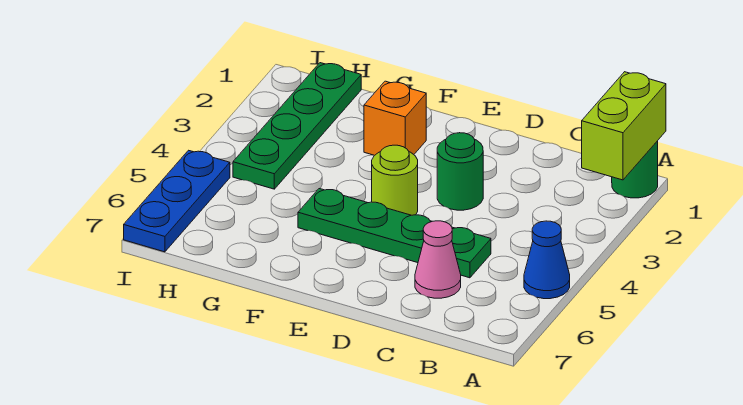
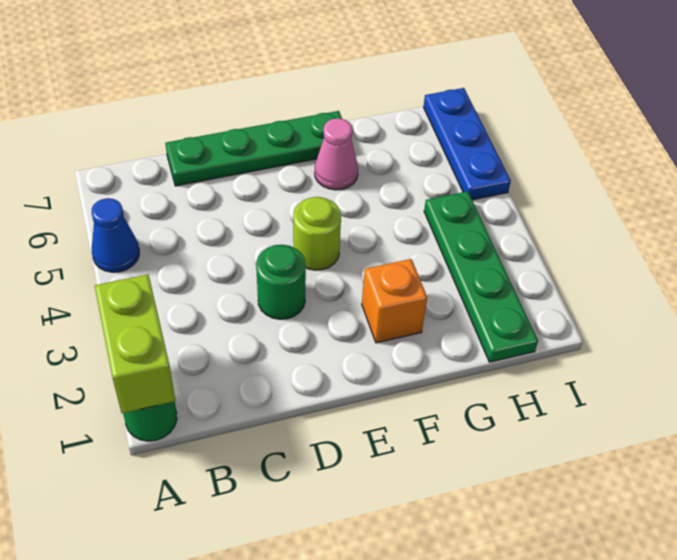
green plate C5:F5 level 1 -> green plate C7:F7 level 1
pink cone C6 level 1 -> pink cone F6 level 1

